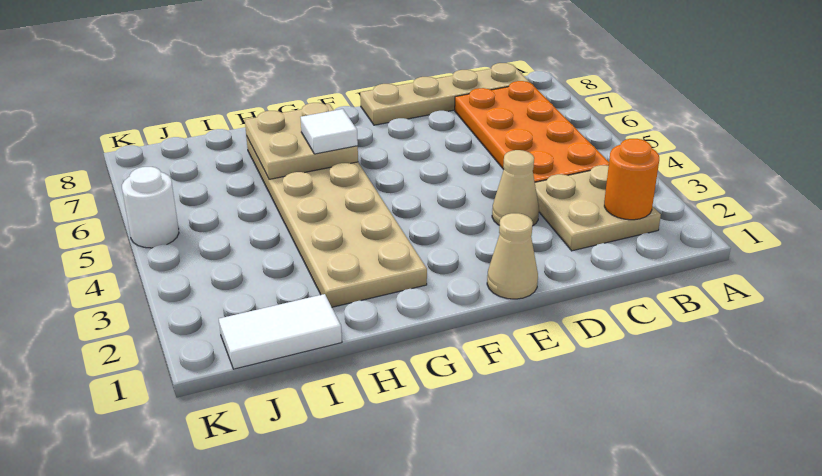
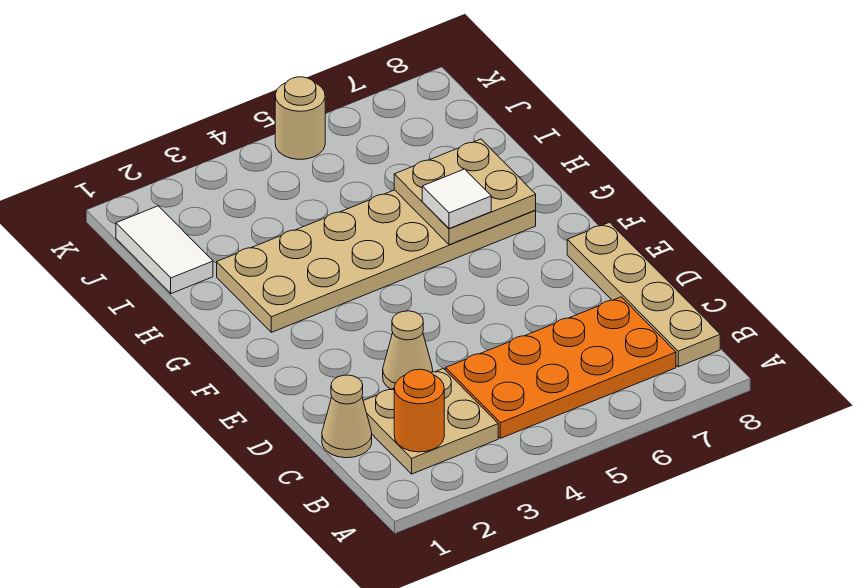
tan cone E1 level 1 -> tan cone C1 level 1
white round brick K5 level 1 -> tan round brick K5 level 1

